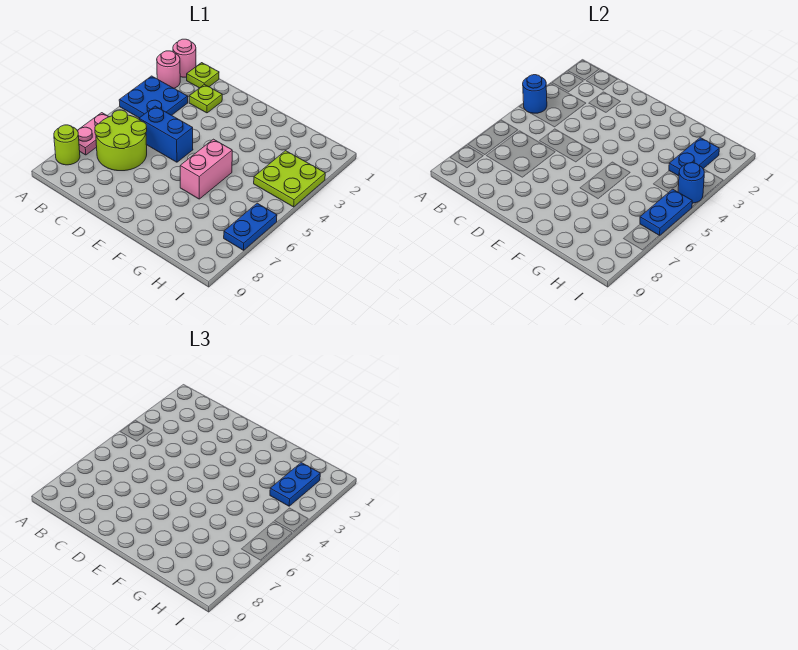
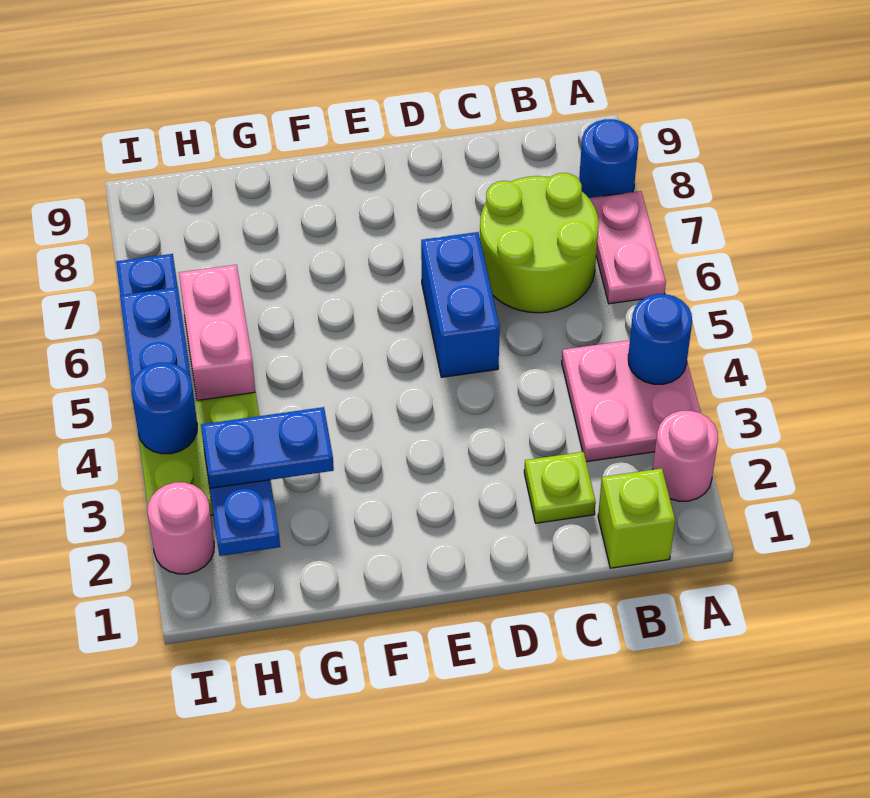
pink round brick A1 level 1 -> pink round brick I2 level 1
blue plate A3:B4 level 1 -> pink plate A3:B4 level 1
lime round brick A8 level 1 -> blue round brick A8 level 1
lime plate B1 level 1 -> lime brick B1 level 1
blue brick C5:D5 level 1 -> blue brick D5:D6 level 1
pink brick F5:F6 level 1 -> pink brick H5:H6 level 1
blue plate H2:H3 level 3 -> blue plate G3:H3 level 3

